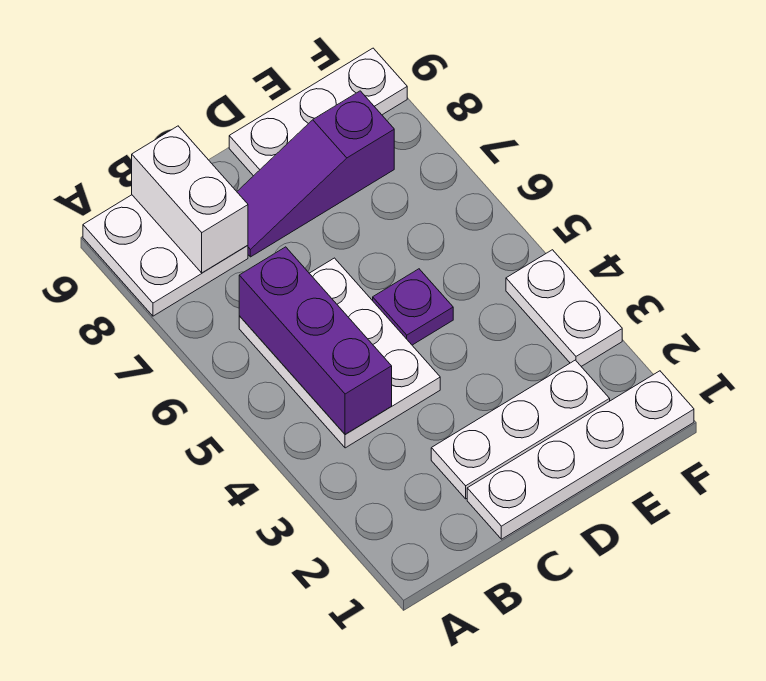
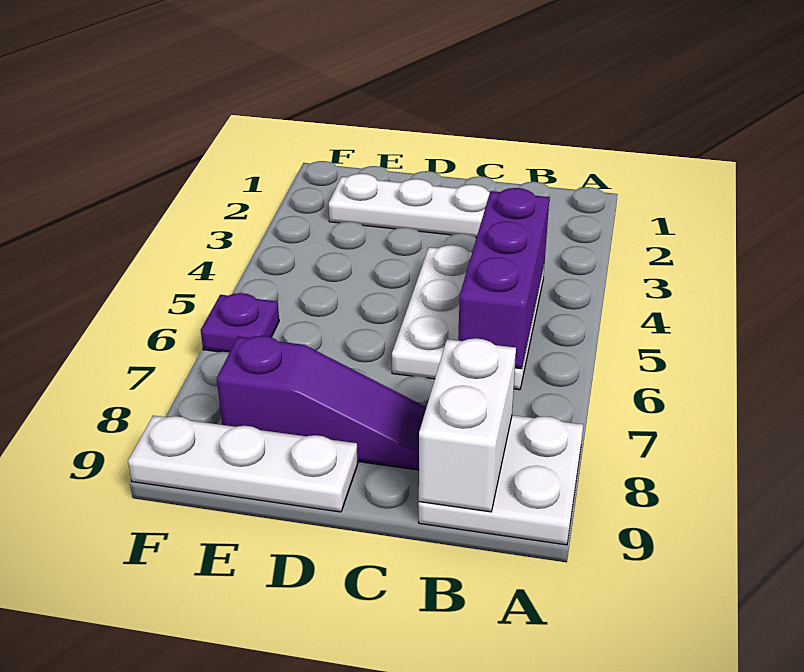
white plate C1:F1 level 1 -> none
purple plate D5 level 1 -> purple plate F6 level 1
white plate F3:F4 level 1 -> none

